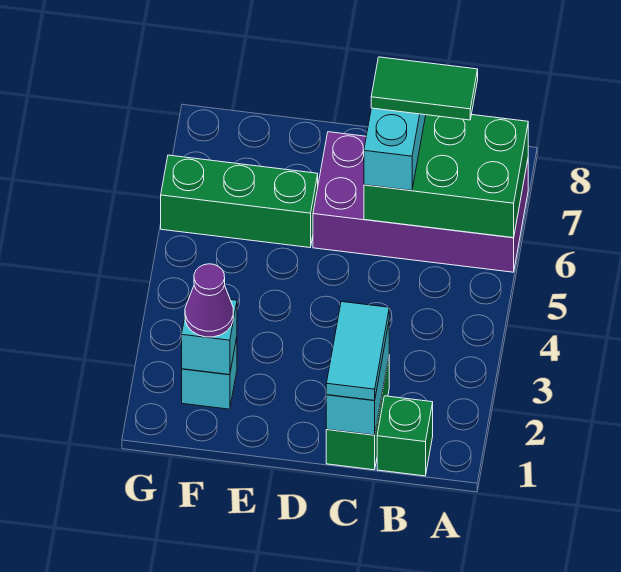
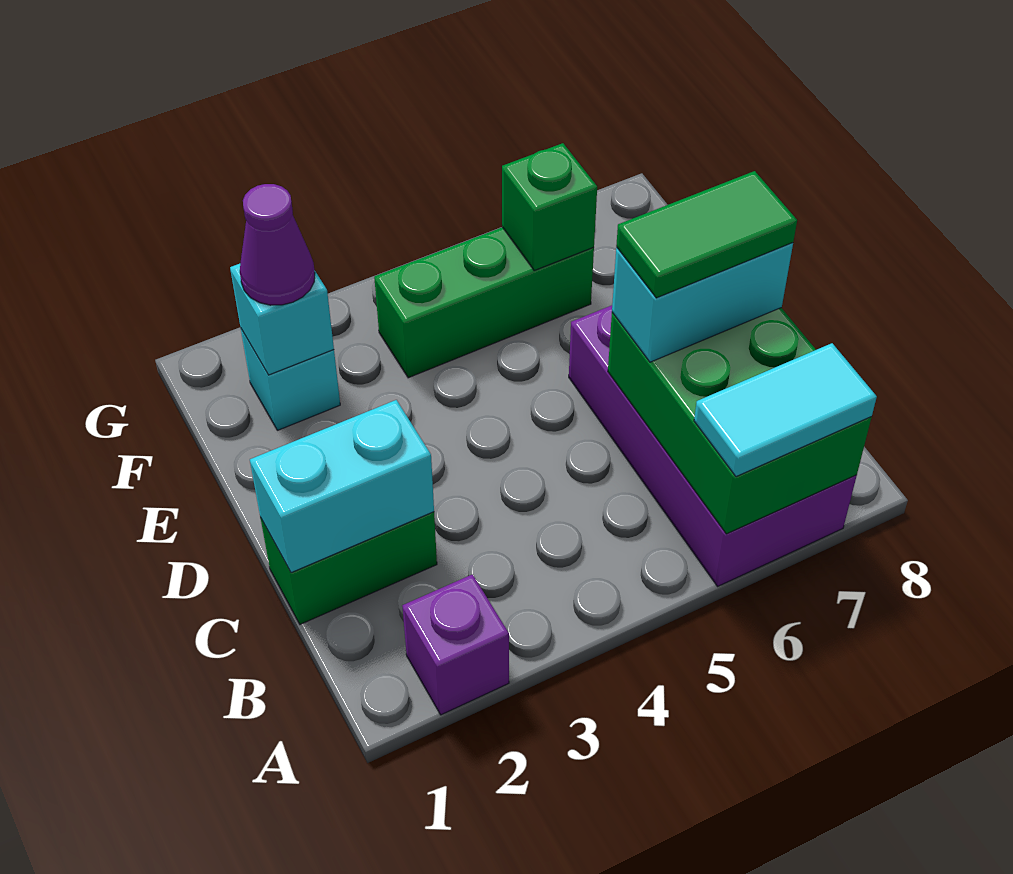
none -> purple brick A2 level 1
green brick B1 level 1 -> green brick F6 level 2
green tile B7:C7 level 4 -> green tile C6:C7 level 4
cyan tile C1:C2 level 3 -> cyan tile A6:A7 level 3
green brick E6:G6 level 1 -> green brick F4:F6 level 1

